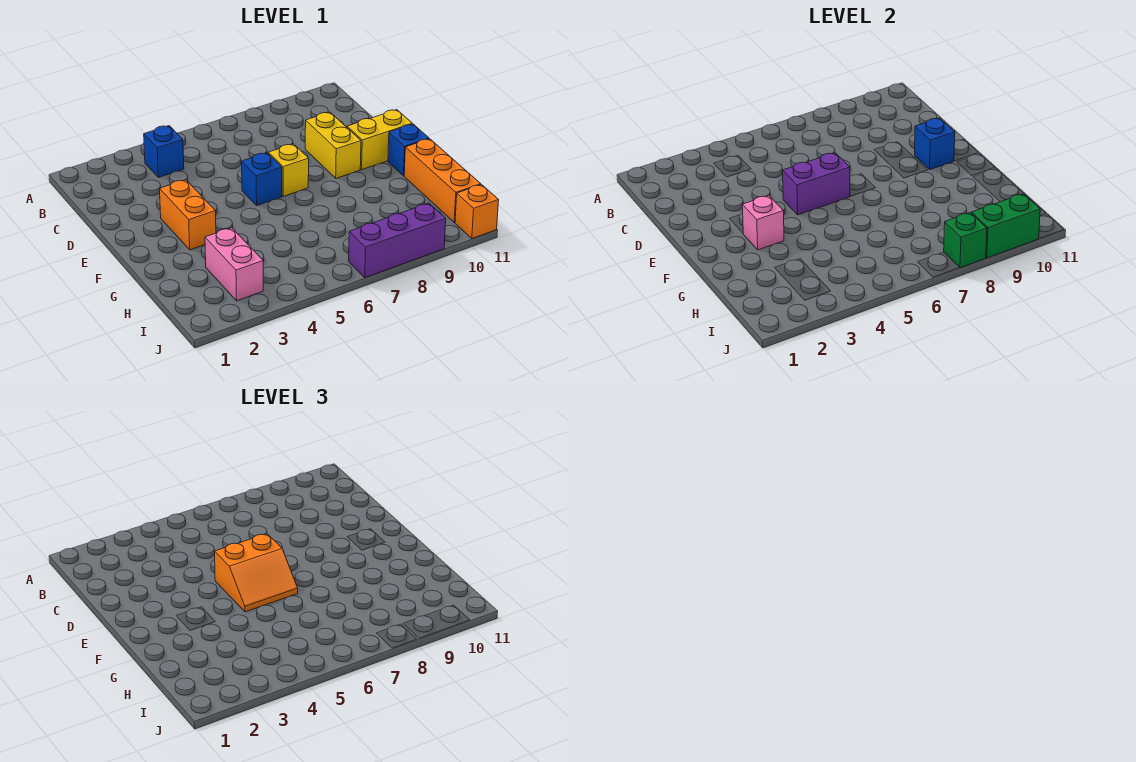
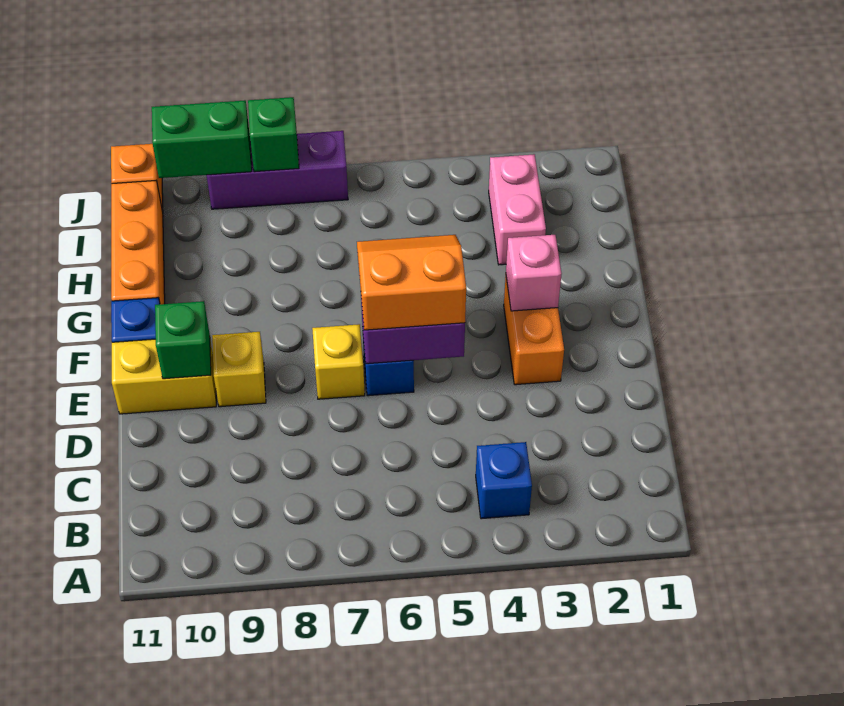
yellow brick D9:E9 level 1 -> yellow brick E9 level 1
blue brick E10 level 2 -> green brick E10 level 2

